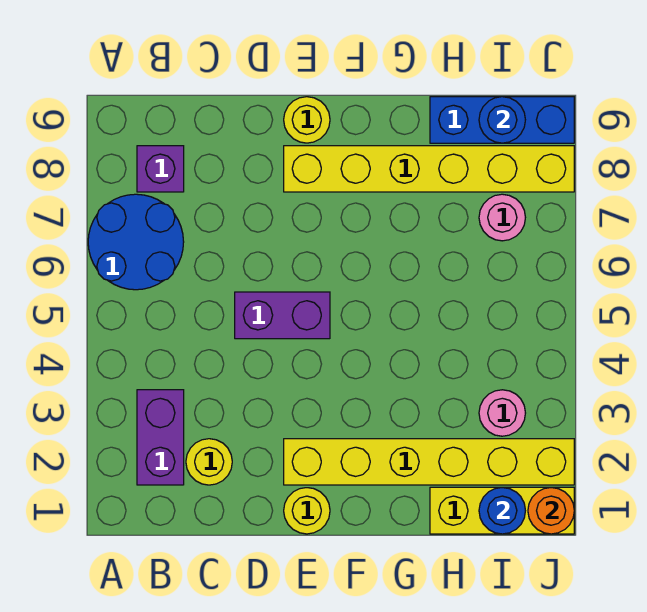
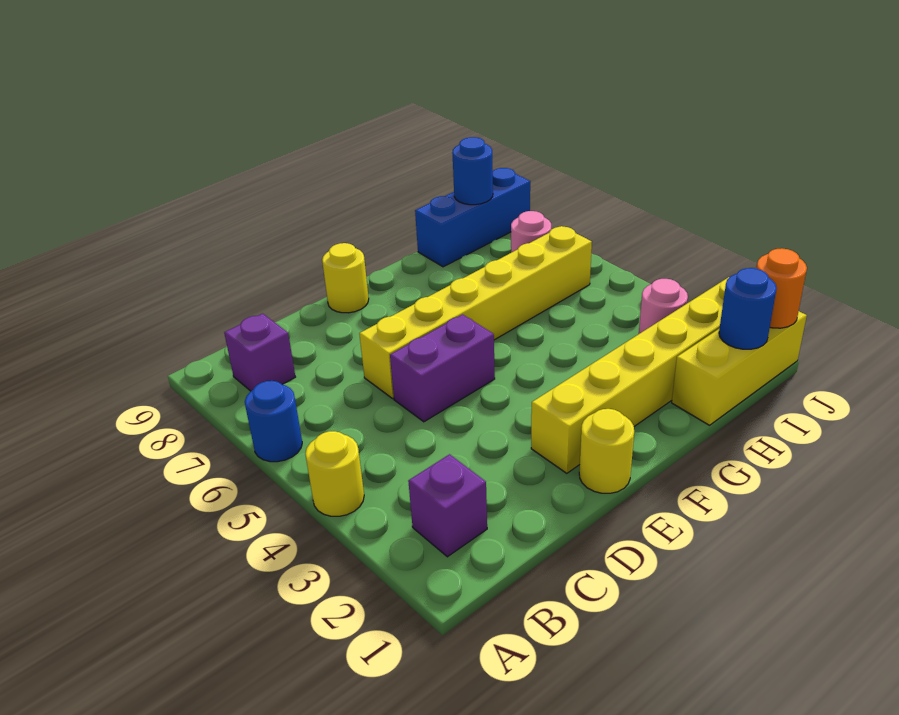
blue round brick A6:B7 level 1 -> blue round brick A6 level 1
purple brick B2:B3 level 1 -> purple brick B2 level 1
yellow round brick C2 level 1 -> yellow round brick A4 level 1
yellow brick E8:J8 level 1 -> yellow brick D6:I6 level 1

